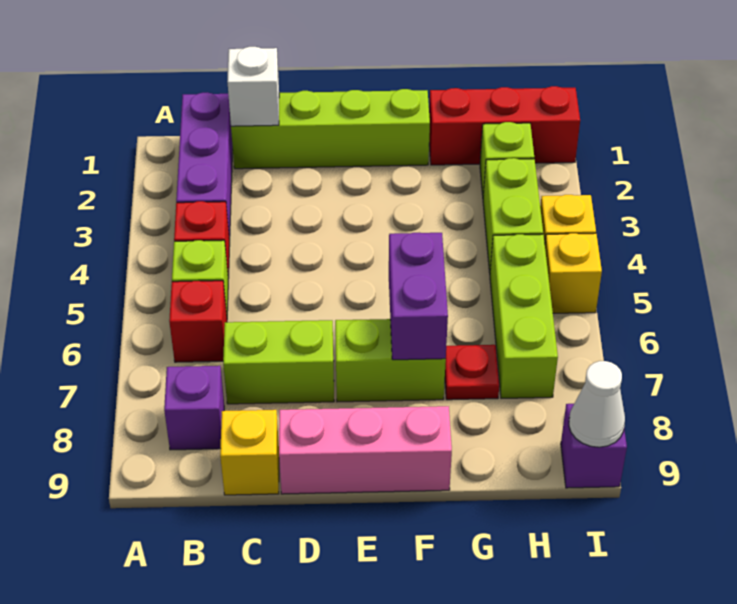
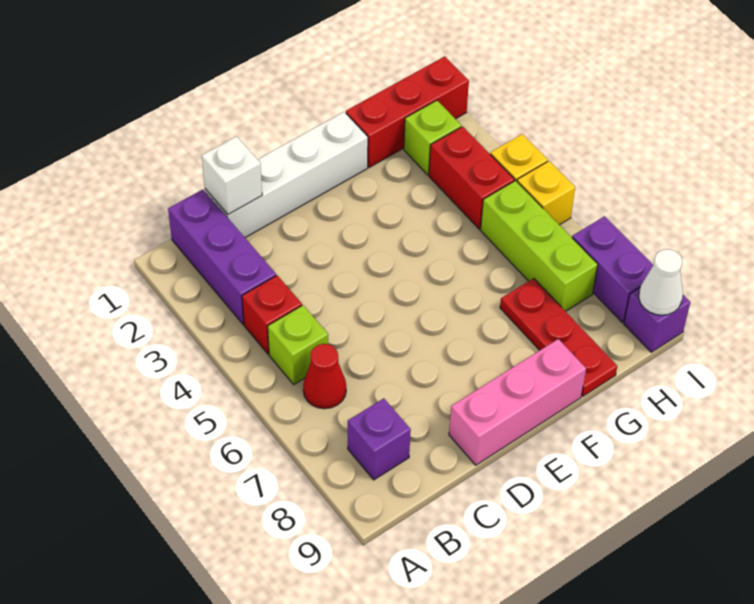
red brick B6 level 1 -> red cone B6 level 1
lime brick C1:F1 level 1 -> white brick C1:F1 level 1
lime brick C7:D7 level 1 -> none
yellow brick C9 level 1 -> none
lime brick E7:F7 level 1 -> none
purple brick F6:F7 level 2 -> purple brick I7:I8 level 1
red plate G7 level 1 -> red plate G7:G9 level 1
lime brick H3:H4 level 1 -> red brick H3:H4 level 1

